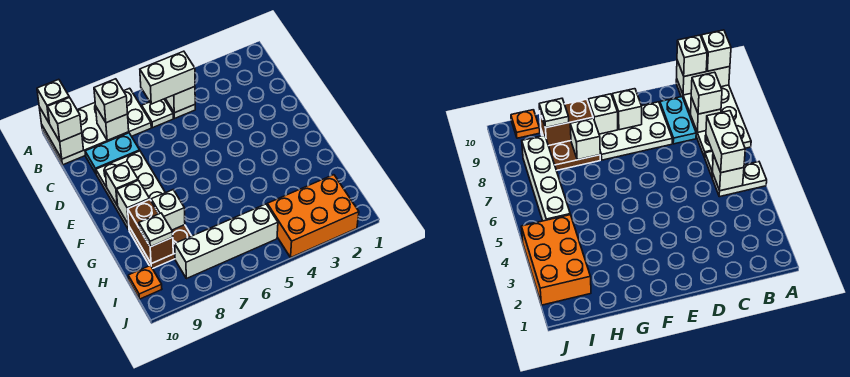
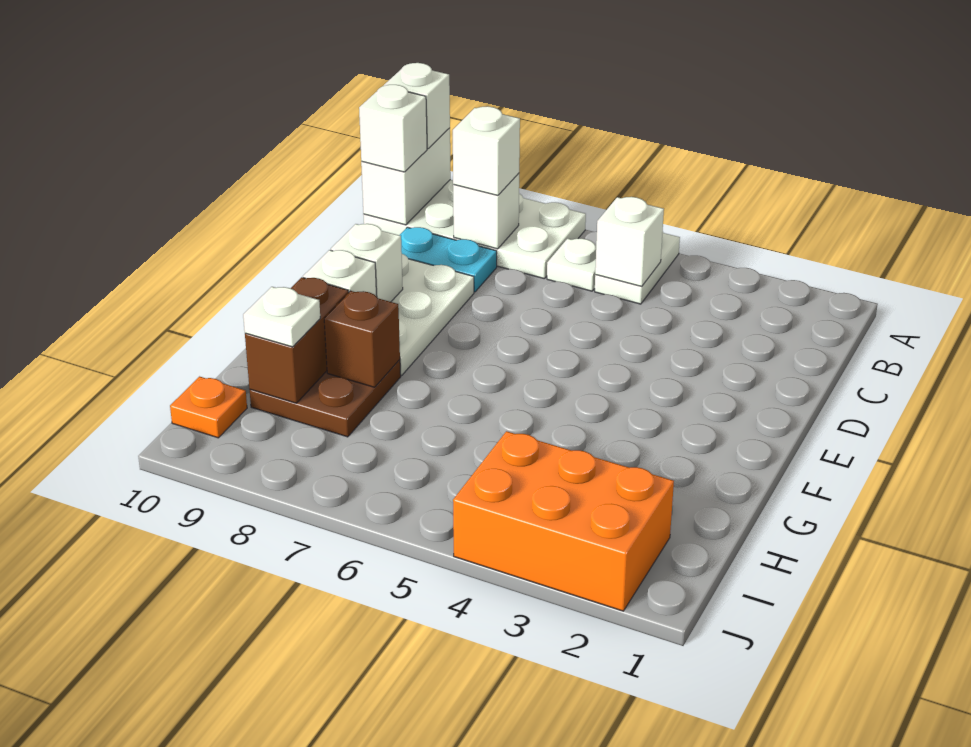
white brick B5:B6 level 3 -> none
white brick G8 level 2 -> brown brick G8 level 2
white brick I5:I8 level 1 -> none

